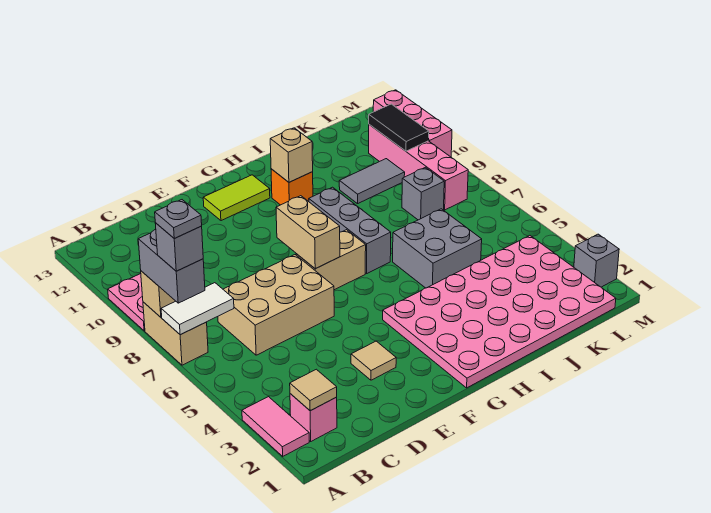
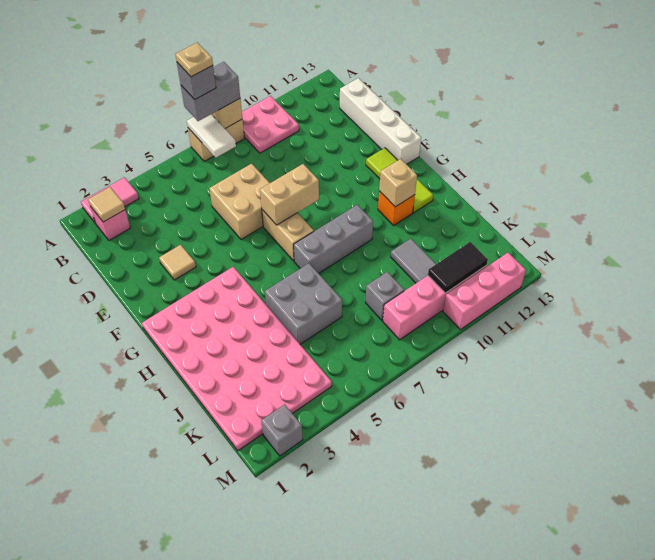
grey plate A7 level 5 -> tan plate A7 level 5
tan brick C6:E7 level 1 -> tan brick D6:E7 level 1
none -> white brick C13:F13 level 1
lime tile F12:G12 level 1 -> lime tile F12:H12 level 1

